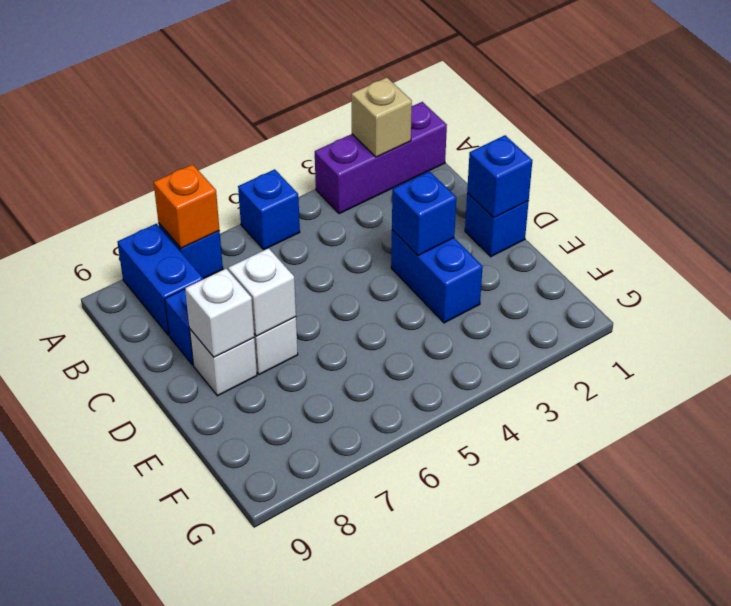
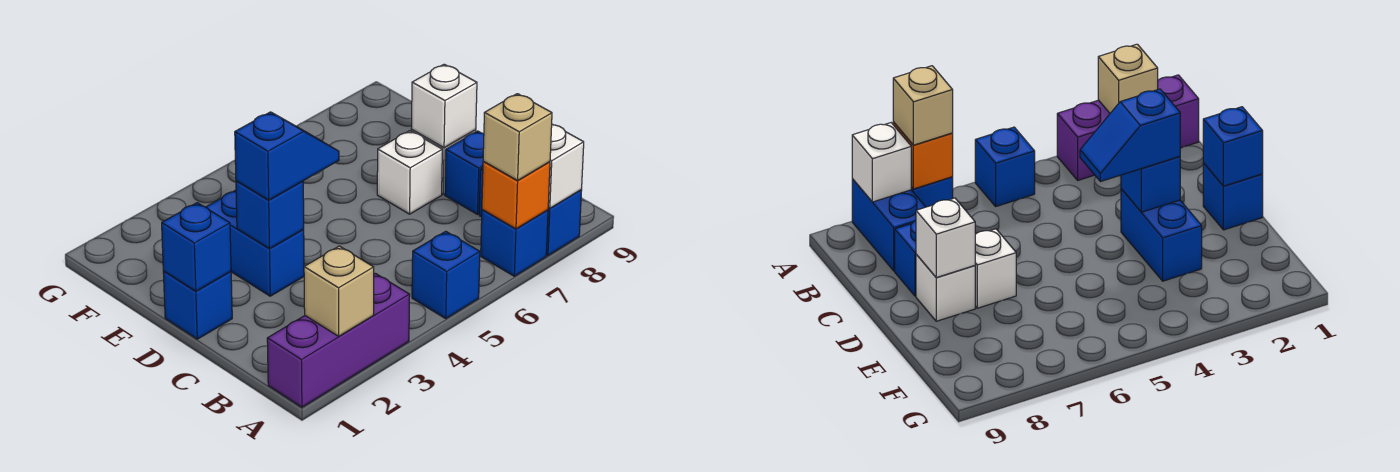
none -> tan brick A7 level 3
none -> blue slope D3:D4 level 3 top 3
white brick D7 level 2 -> white brick A8 level 2

